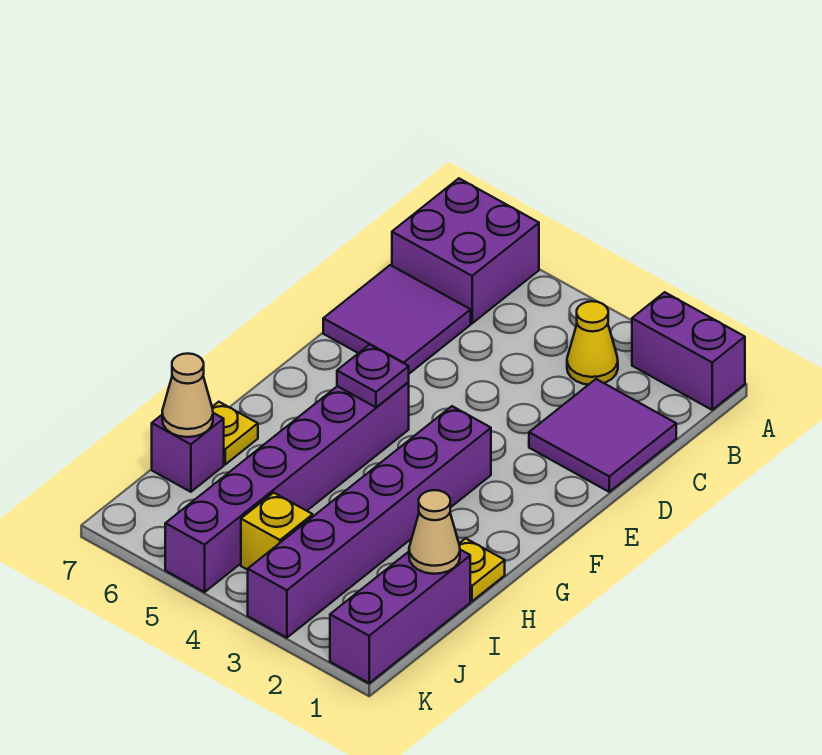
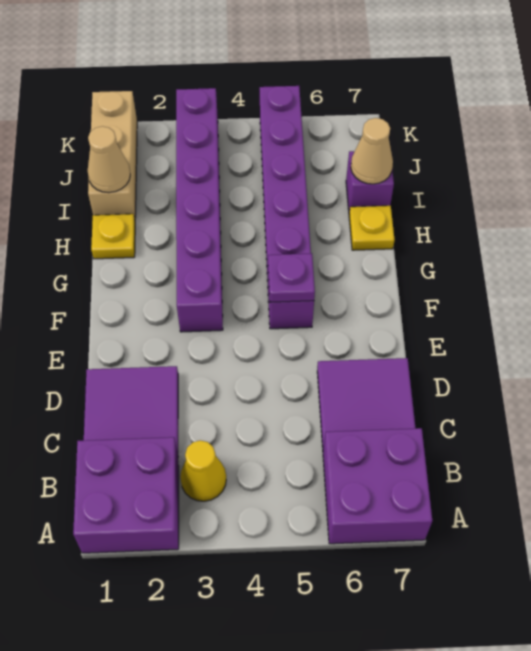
purple brick A1:A2 level 1 -> purple brick A1:B2 level 1
purple brick I1:K1 level 1 -> tan brick I1:K1 level 1
yellow brick J4 level 1 -> none

